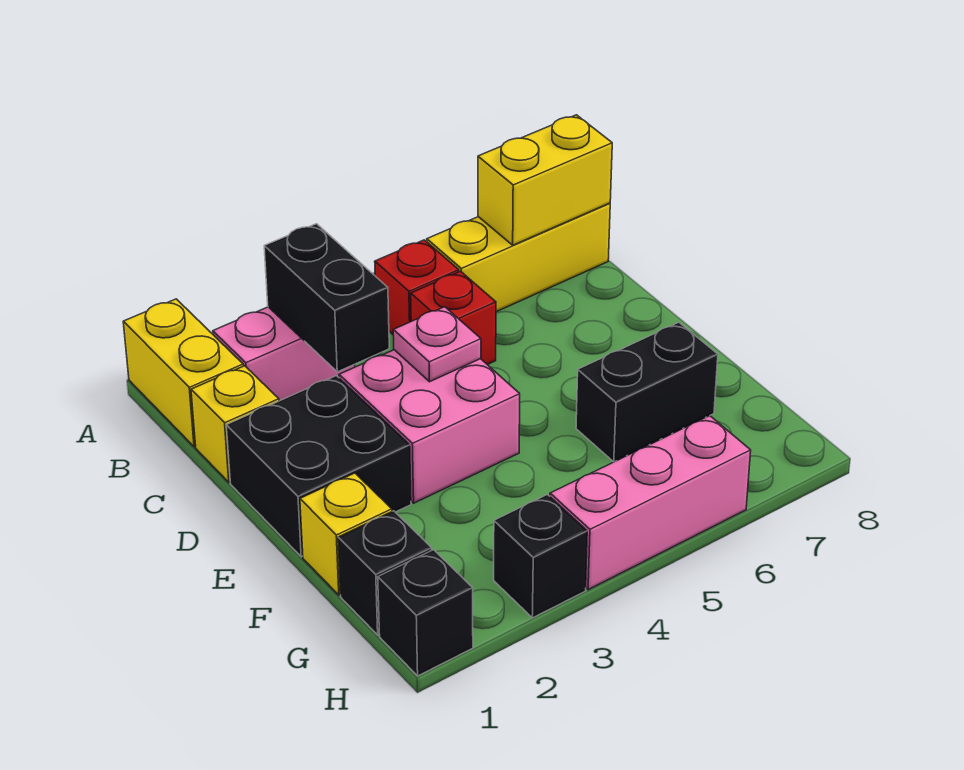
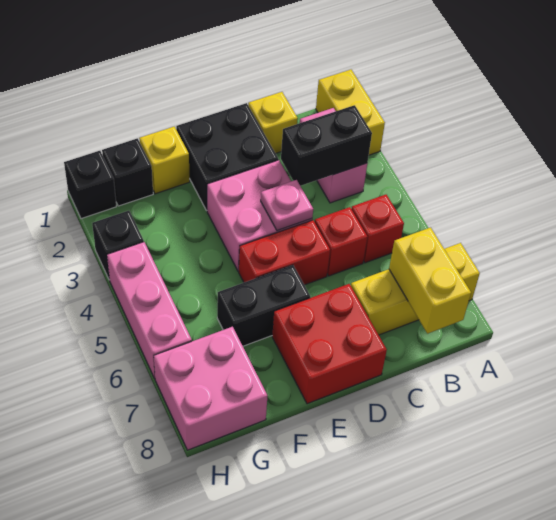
yellow brick A1:B1 level 1 -> yellow brick A1:A2 level 1
yellow brick B6:B8 level 1 -> yellow brick A7:C7 level 1
none -> red brick D5:E5 level 1
none -> red brick D7:E8 level 1
black brick F6:F7 level 1 -> black brick E6:F6 level 1
none -> pink brick G7:H8 level 1

